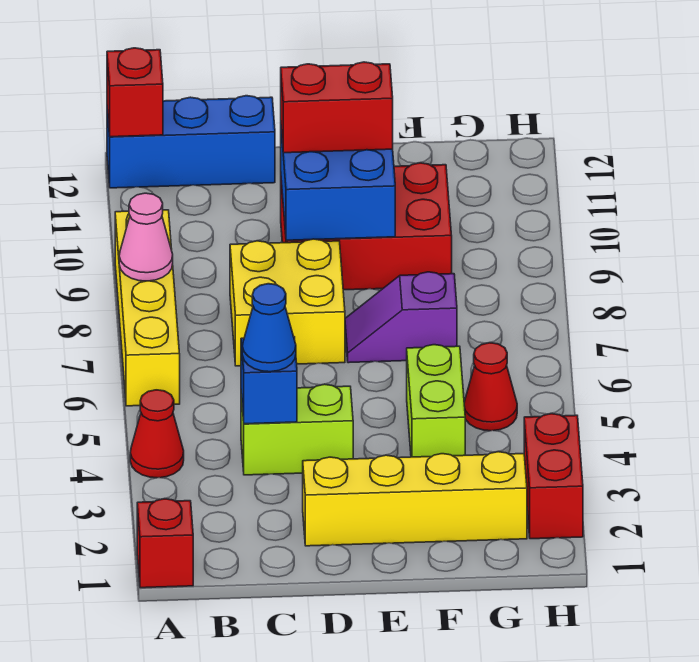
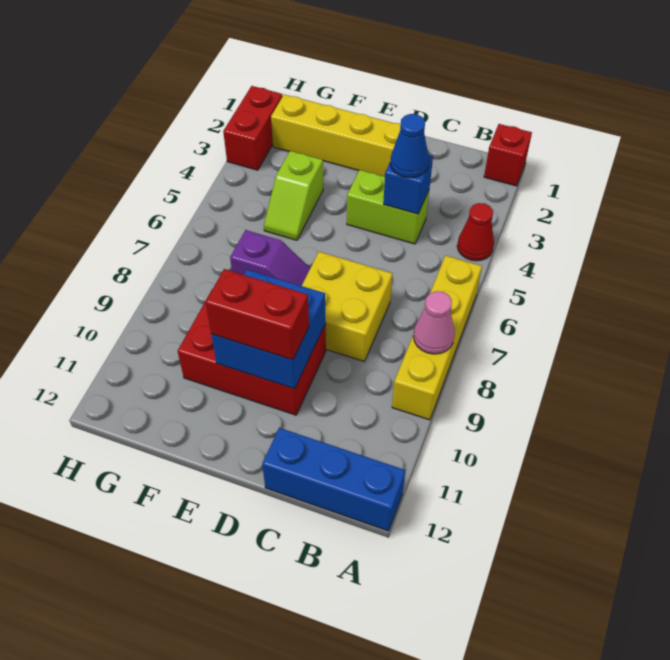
red brick A12 level 2 -> none
lime brick F4:F5 level 1 -> lime slope F4:F5 level 1 top 4
red cone G5 level 1 -> none

